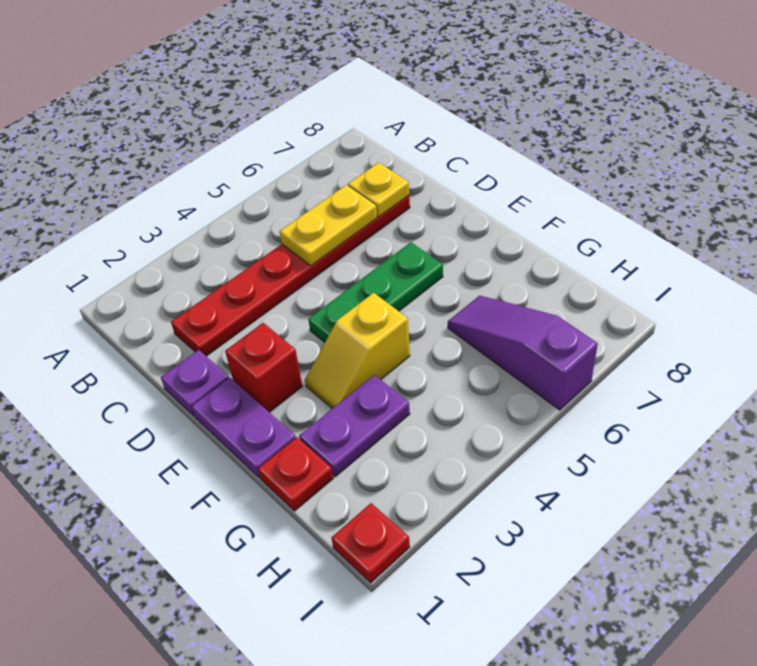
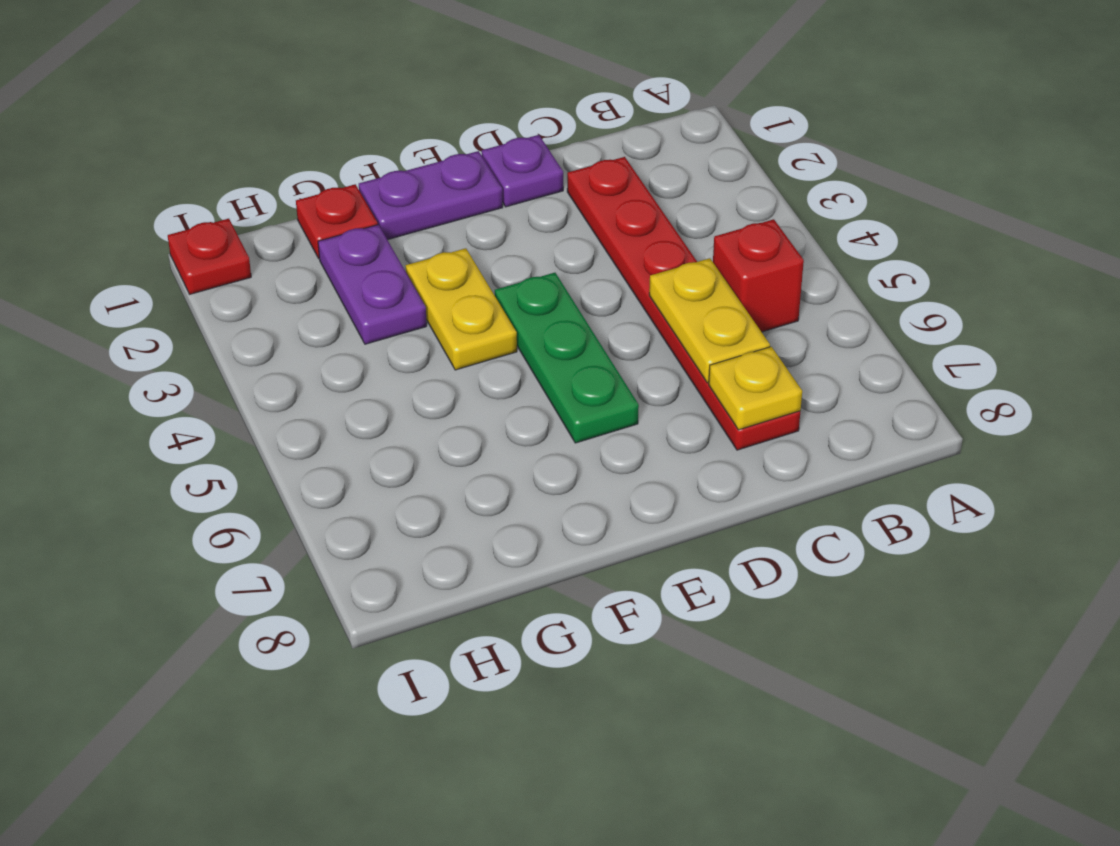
red brick E2 level 1 -> red brick B5 level 1
yellow slope F3:F4 level 1 top 4 -> yellow plate F3:F4 level 1
purple slope G6:I6 level 1 top I -> none

